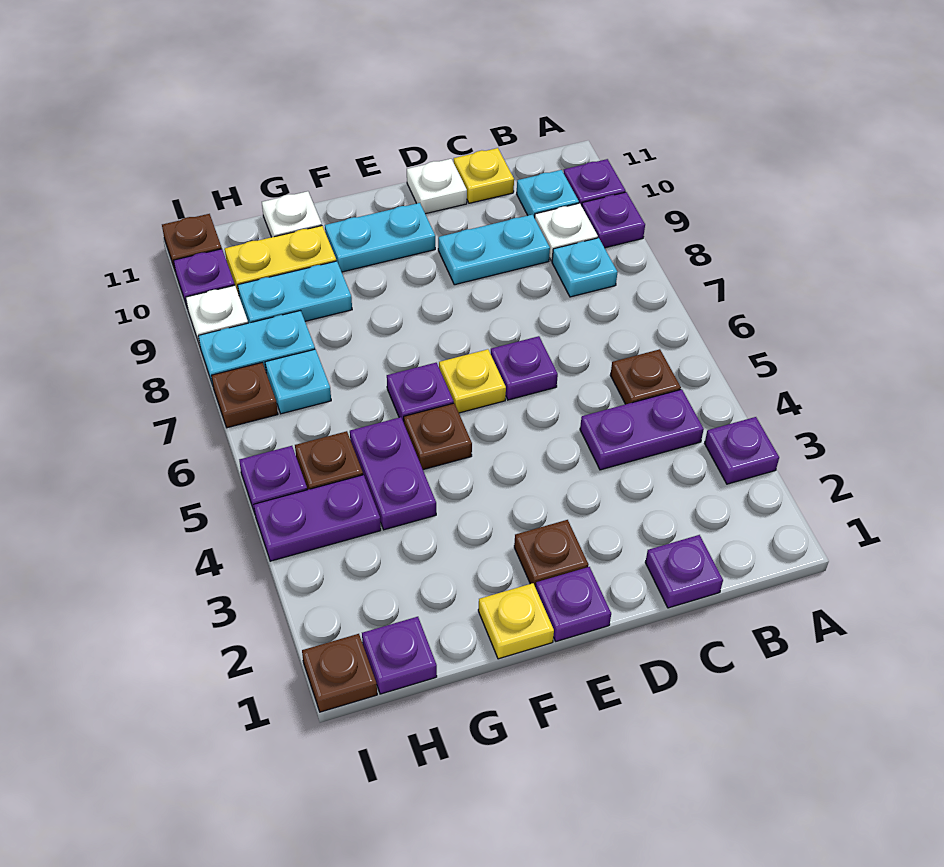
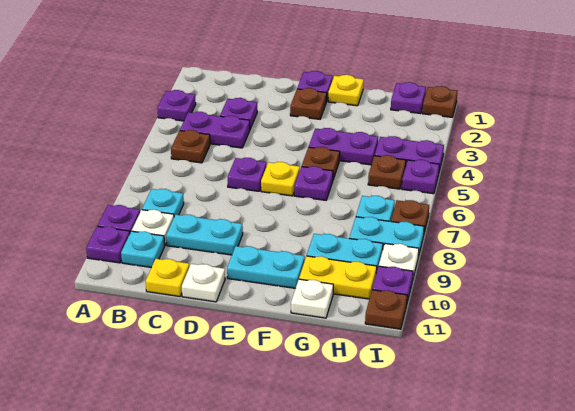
purple plate C1 level 1 -> purple plate C3 level 1
purple plate G4:G5 level 1 -> purple plate F4:G4 level 1

